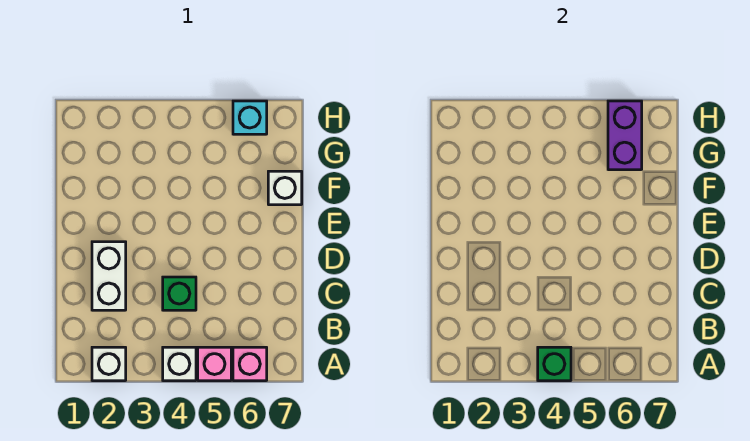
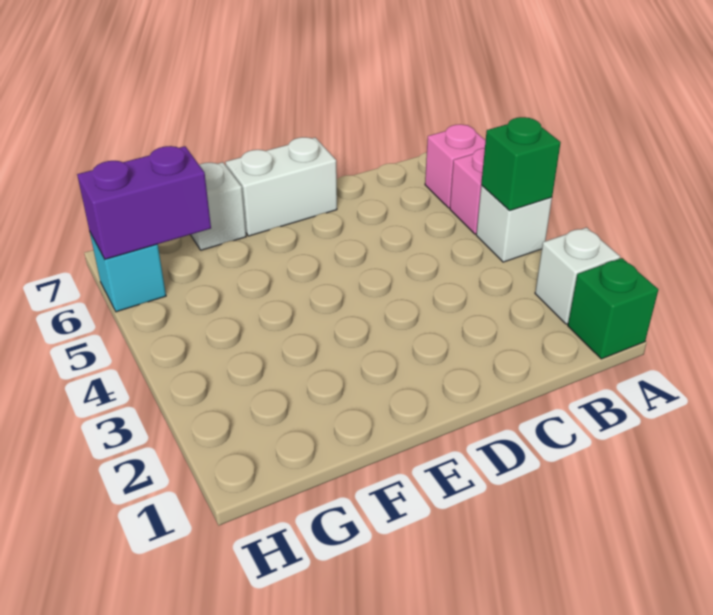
white brick C2:D2 level 1 -> white brick D7:E7 level 1
green brick C4 level 1 -> green brick A1 level 1

